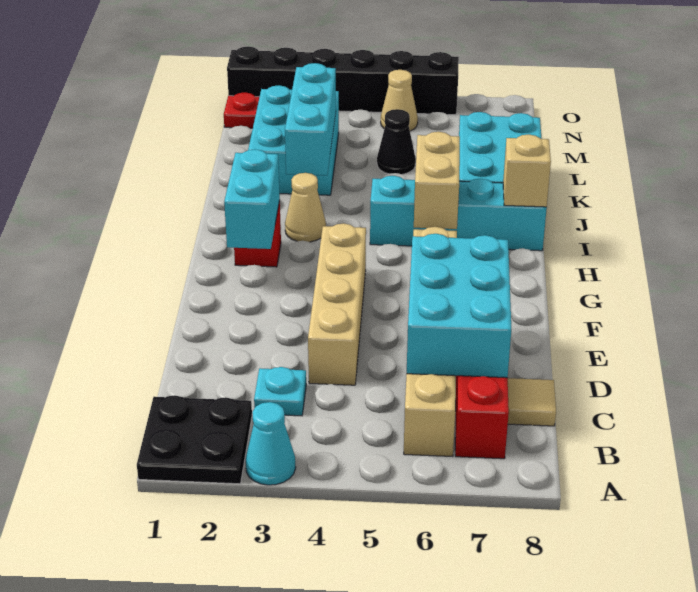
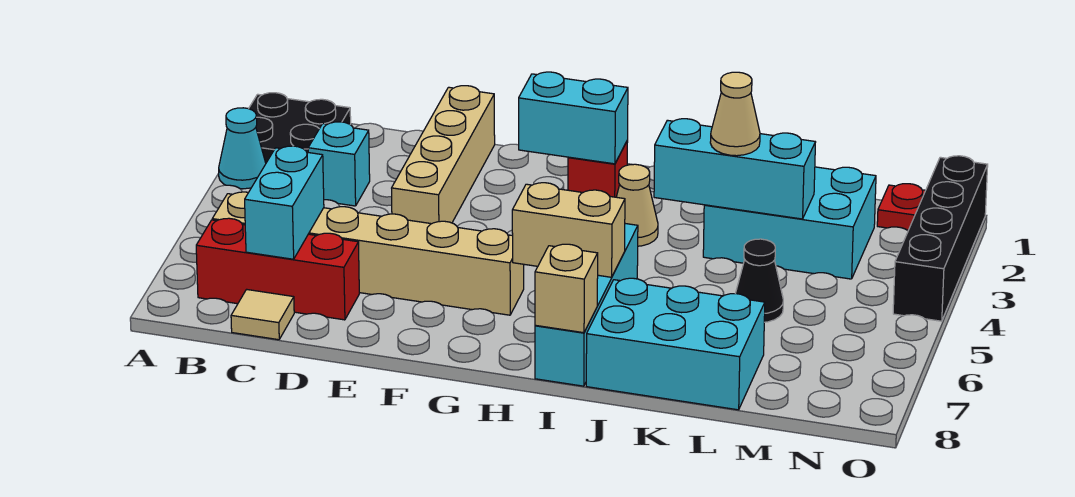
cyan plate C3 level 1 -> cyan brick C3 level 1
cyan brick C6:E7 level 2 -> cyan brick C6:C7 level 2
tan brick D4:G4 level 1 -> tan brick E1:E4 level 1
tan cone N5 level 1 -> tan cone K3 level 3
black brick O1:O6 level 1 -> black brick O1:O4 level 1

